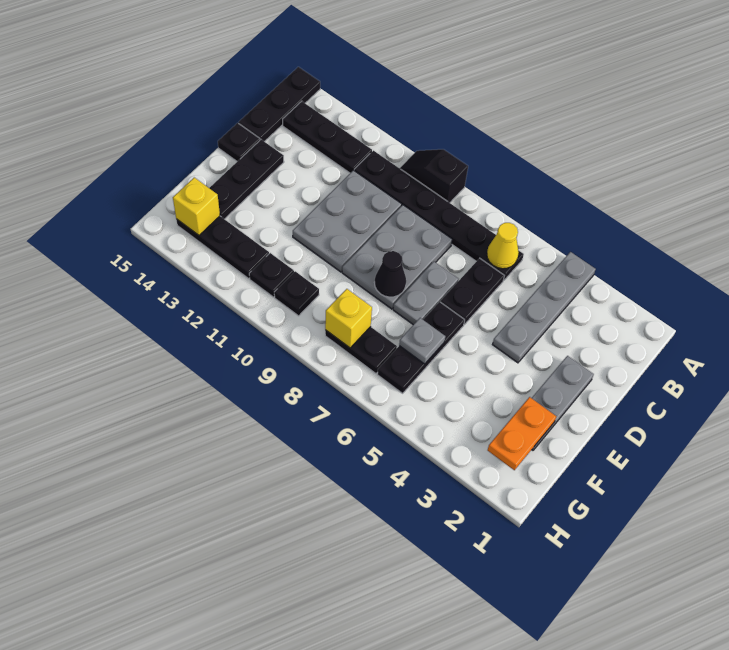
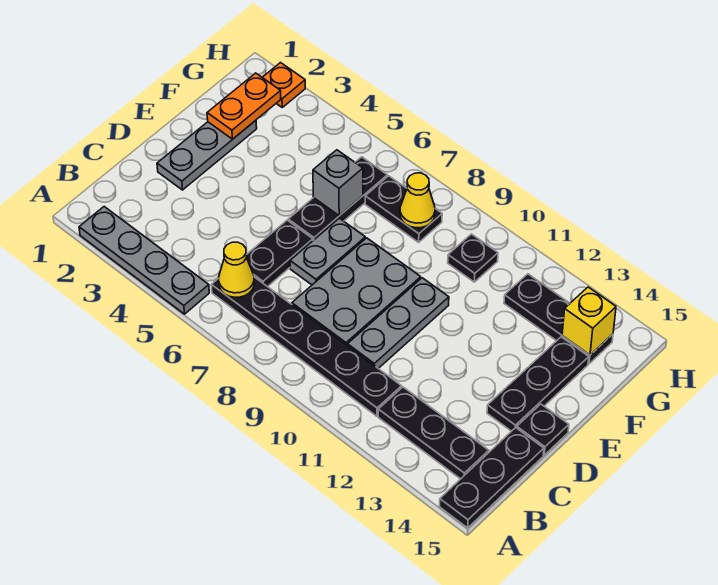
grey plate A4:D4 level 1 -> grey plate A2:A5 level 1
black slope A9:A10 level 1 top 9 -> none
grey plate C10:E11 level 1 -> grey plate C10:E10 level 1
black cone E8 level 2 -> none
grey plate F6 level 2 -> grey brick F6 level 2
yellow brick G8 level 2 -> yellow cone G8 level 2
black plate G11 level 1 -> none
none -> orange plate H2 level 1

